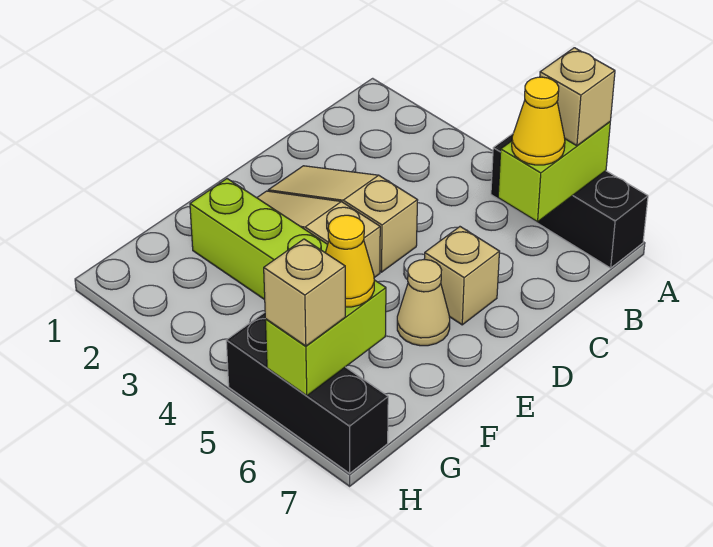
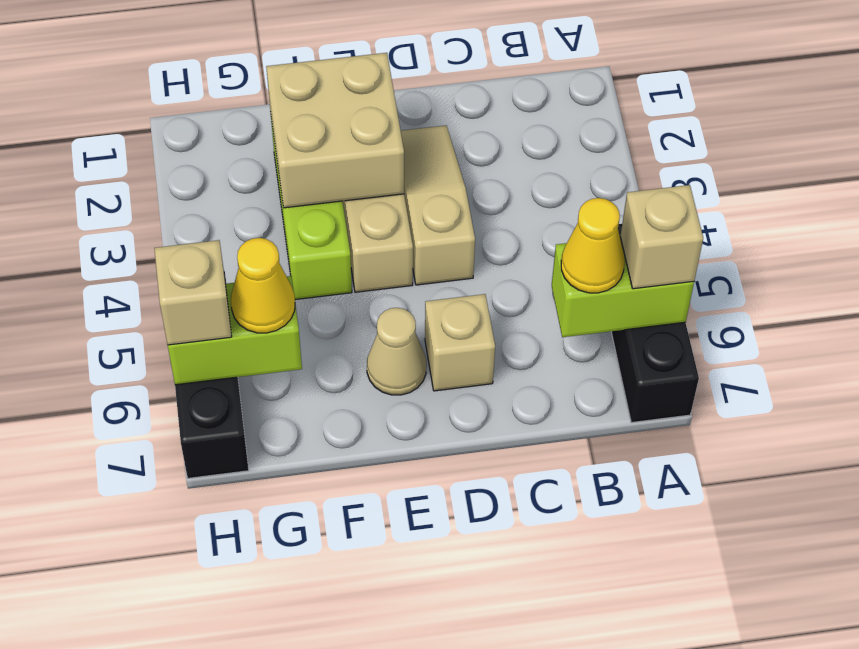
none -> tan brick E2:F3 level 2

